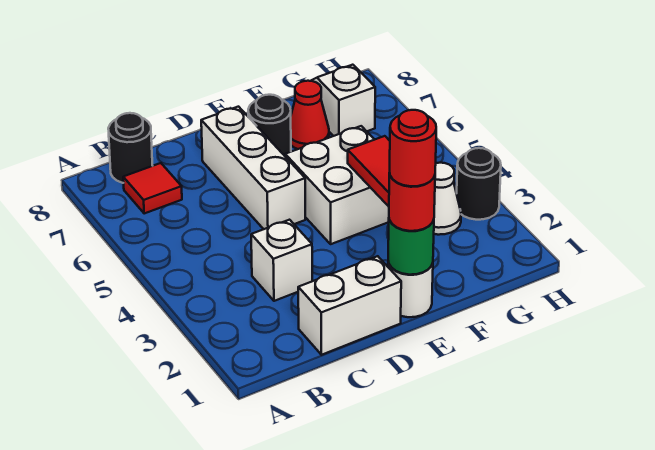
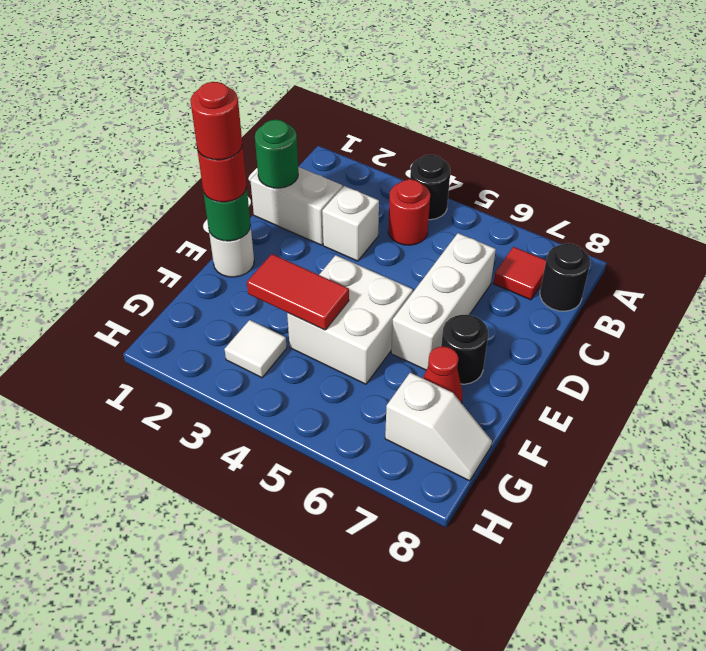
none -> red round brick B4 level 1
white brick C1:D1 level 1 -> white brick C1:C2 level 1
none -> green round brick C1 level 2
white brick D5:D7 level 1 -> white brick C6:E6 level 1
white cone G3 level 1 -> white tile G3 level 1
black round brick H3 level 1 -> black round brick A4 level 1

